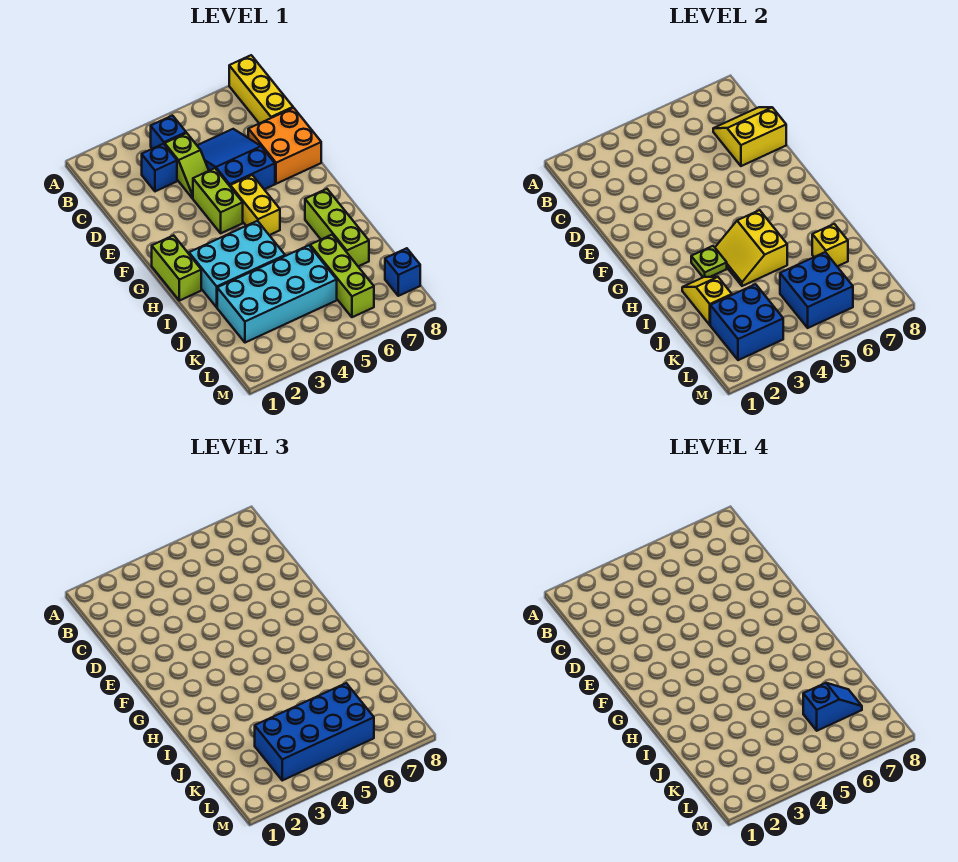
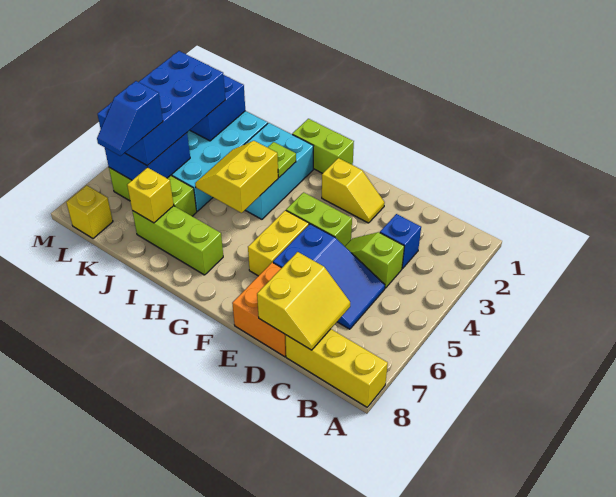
blue brick B4 level 1 -> none
yellow brick F5:G5 level 1 -> yellow brick F5:F6 level 1
yellow slope H4:I5 level 2 top 5 -> yellow slope H4:I5 level 2 top H
yellow slope I2:J2 level 2 top J -> yellow slope E2:F2 level 1 top F
blue brick L8 level 1 -> yellow brick L8 level 1

